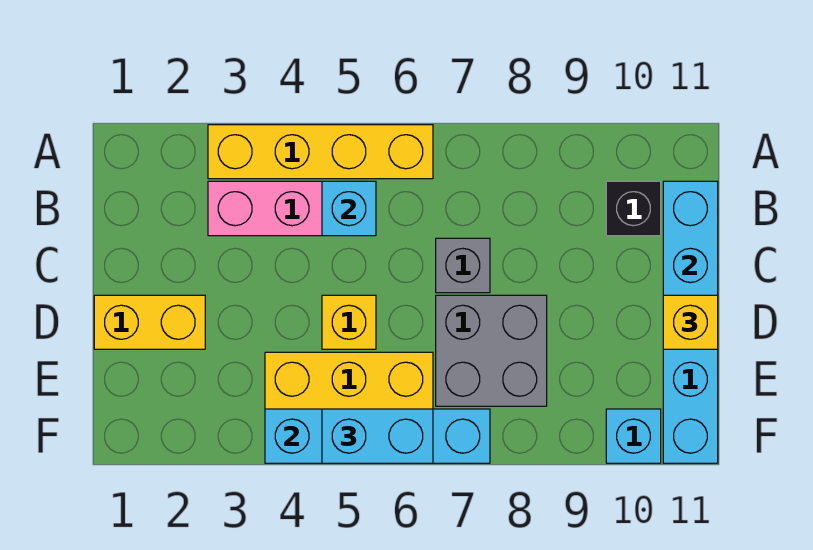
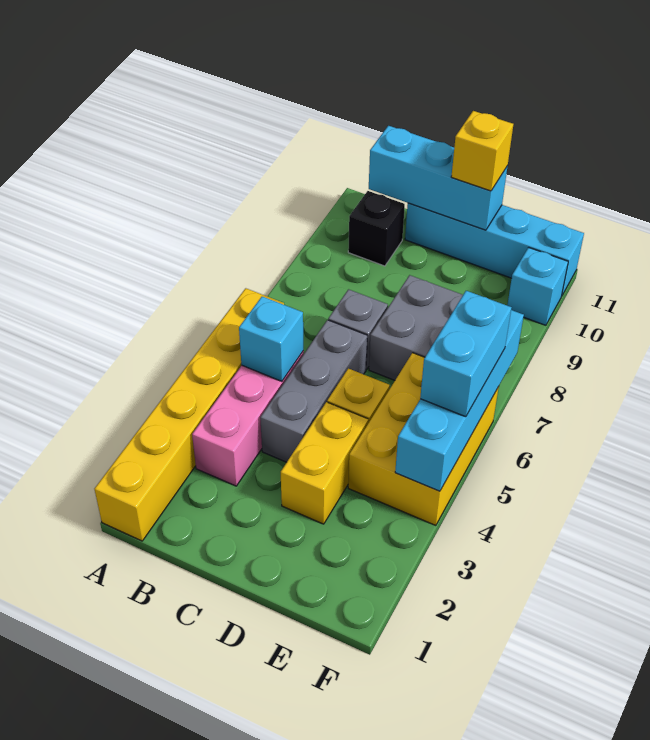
yellow brick A3:A6 level 1 -> yellow brick A1:A6 level 1
none -> grey brick C4:C6 level 1
yellow brick D1:D2 level 1 -> yellow brick D3:D4 level 1

